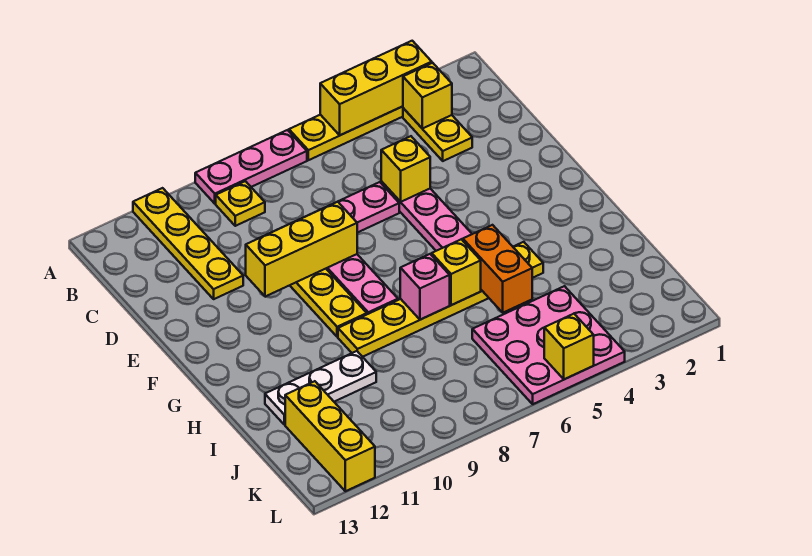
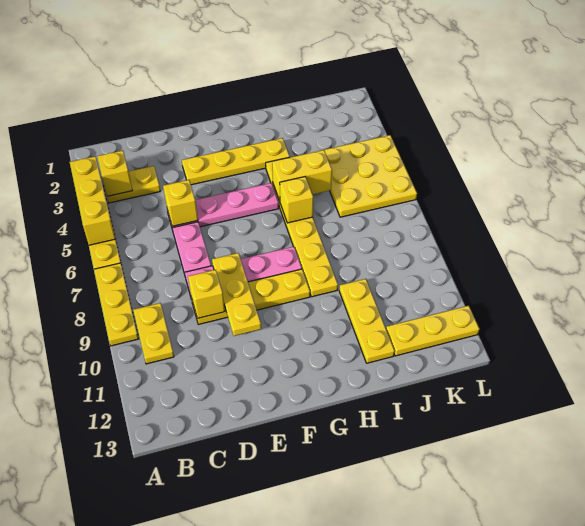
pink plate A7:A9 level 1 -> yellow plate A7:A9 level 1
yellow plate A11:D11 level 1 -> yellow plate E3:H3 level 1
yellow plate B9 level 1 -> yellow plate B9:B10 level 1
yellow brick E8:E10 level 2 -> yellow plate E8:E10 level 2
orange brick H5:I5 level 2 -> yellow brick H5:I5 level 2
pink brick H7 level 2 -> none
white plate I10:I12 level 1 -> yellow plate I10:I12 level 1
pink plate J4:L6 level 1 -> yellow plate J4:L6 level 1
yellow brick J12:L12 level 1 -> yellow plate J12:L12 level 1
yellow brick L5 level 2 -> yellow brick D9 level 2

